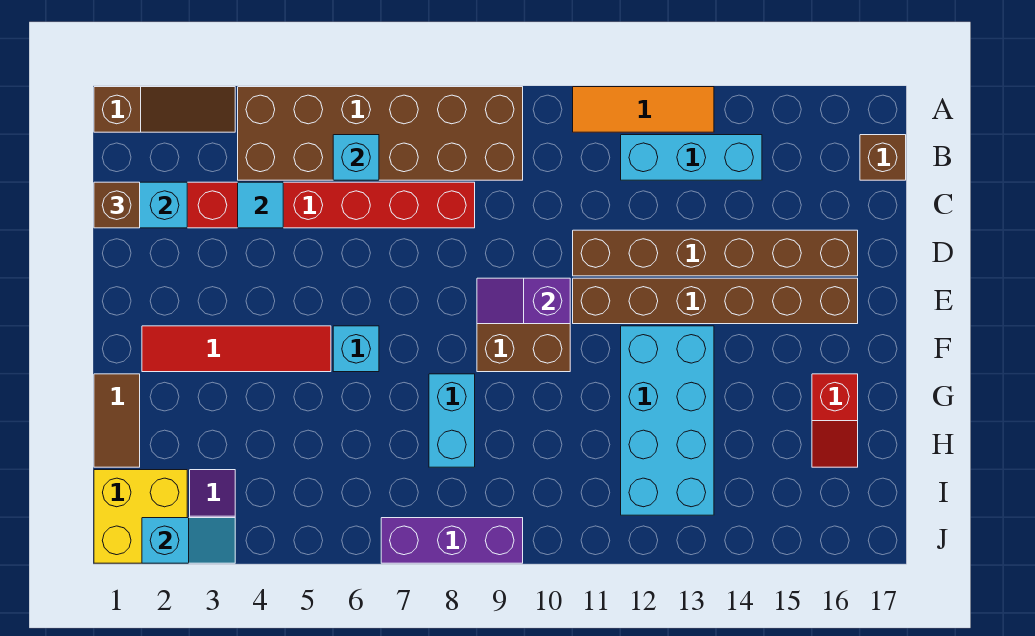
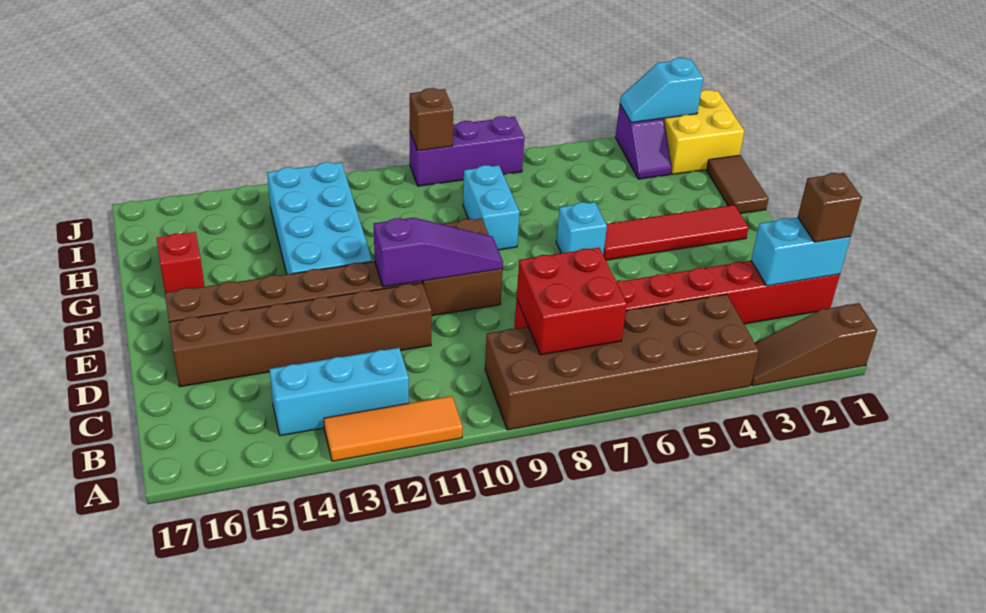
cyan brick B6 level 2 -> none
none -> red brick B7:C8 level 2
brown brick B17 level 1 -> brown brick J9 level 2
cyan tile C4 level 2 -> none
purple slope E9:E10 level 2 top 10 -> purple slope E9:E11 level 2 top 11

